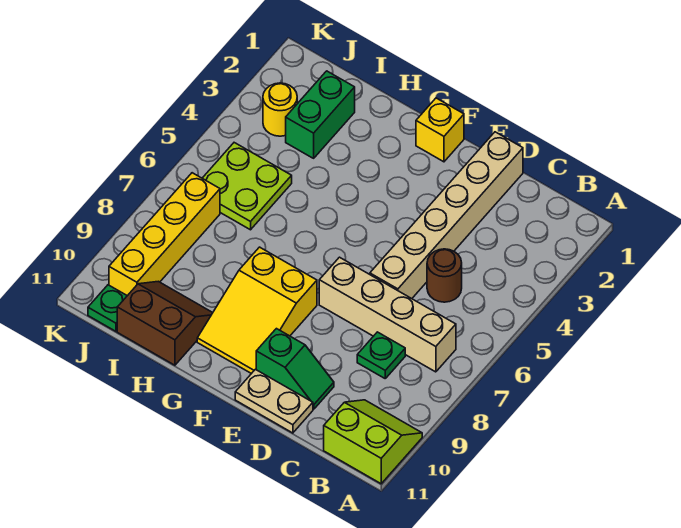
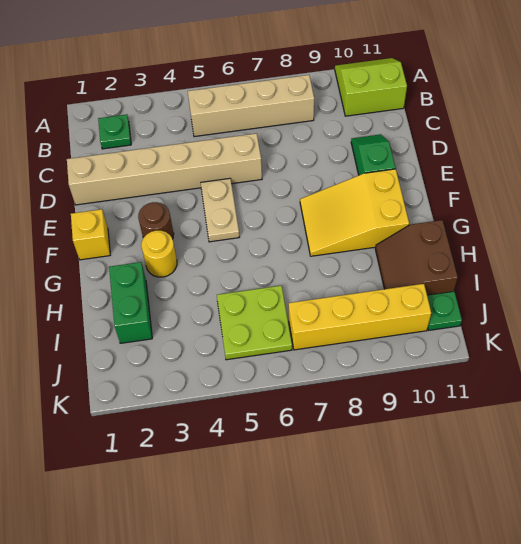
lime slope A10:B11 level 1 top 11 -> lime slope A10:B11 level 1 top B
tan brick B7:E7 level 1 -> tan brick B5:B8 level 1
brown round brick C5 level 1 -> brown round brick F3 level 1
green plate C8 level 1 -> green plate B2 level 1
tan plate D11:E11 level 1 -> tan plate E5:F5 level 1
yellow slope F8:G10 level 1 top 8 -> yellow slope F8:G10 level 1 top 10
green brick I2:I3 level 1 -> green brick H2:I2 level 1
yellow round brick J3 level 1 -> yellow round brick G3 level 1

